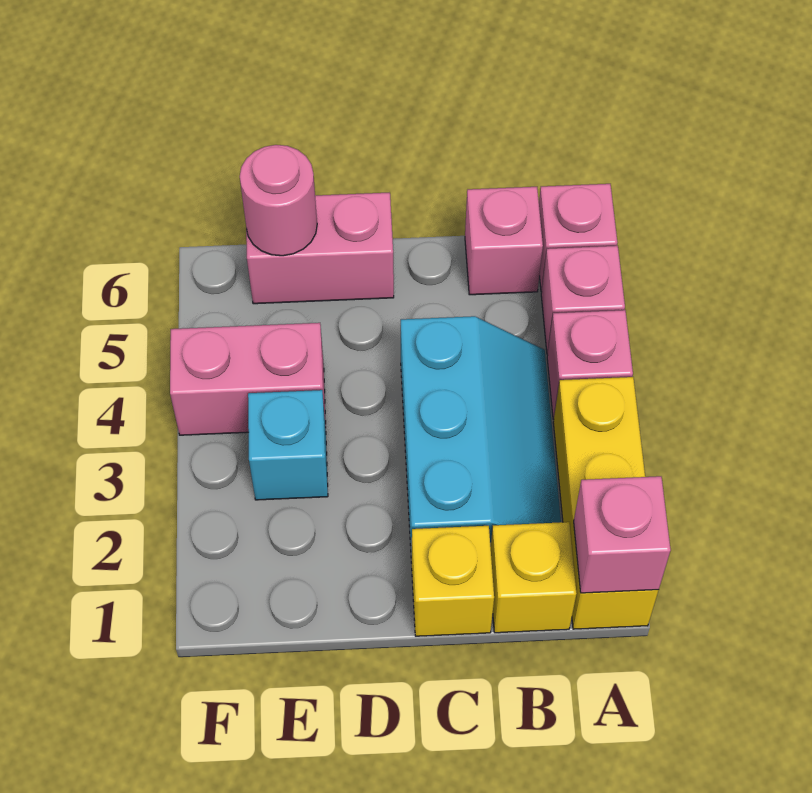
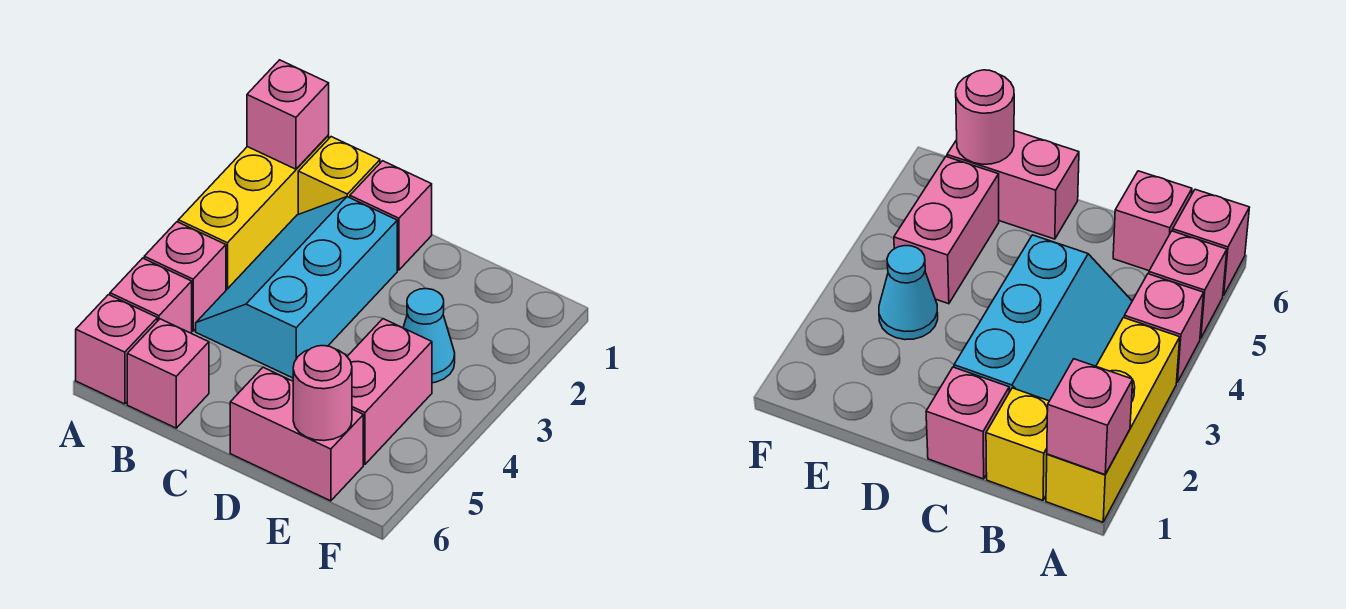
yellow brick C1 level 1 -> pink brick C1 level 1
cyan brick E3 level 1 -> cyan cone E3 level 1
pink brick E4:F4 level 1 -> pink brick E4:E5 level 1

